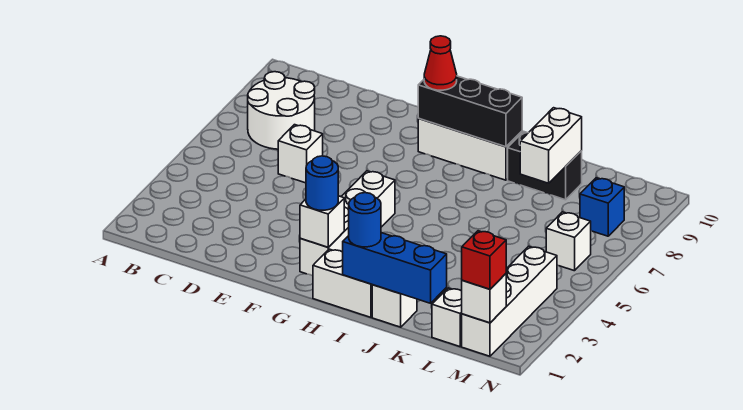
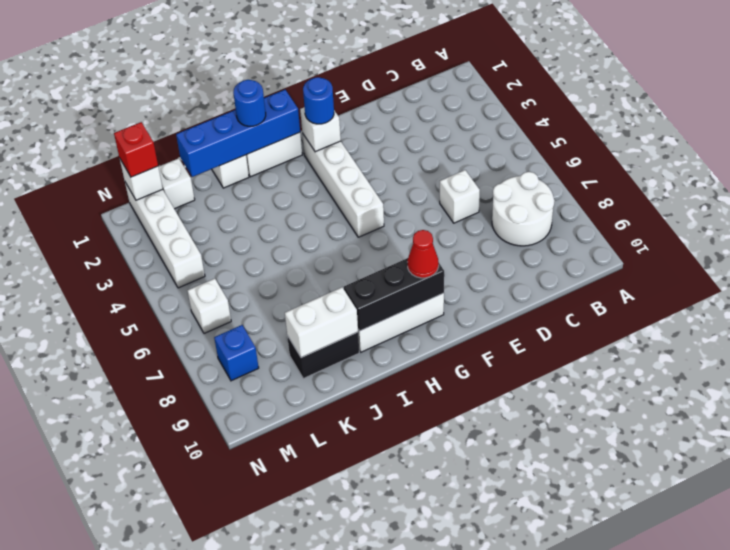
blue brick I1:K1 level 2 -> blue brick H1:K1 level 2
white brick K8:K9 level 2 -> white brick J9:K9 level 2

